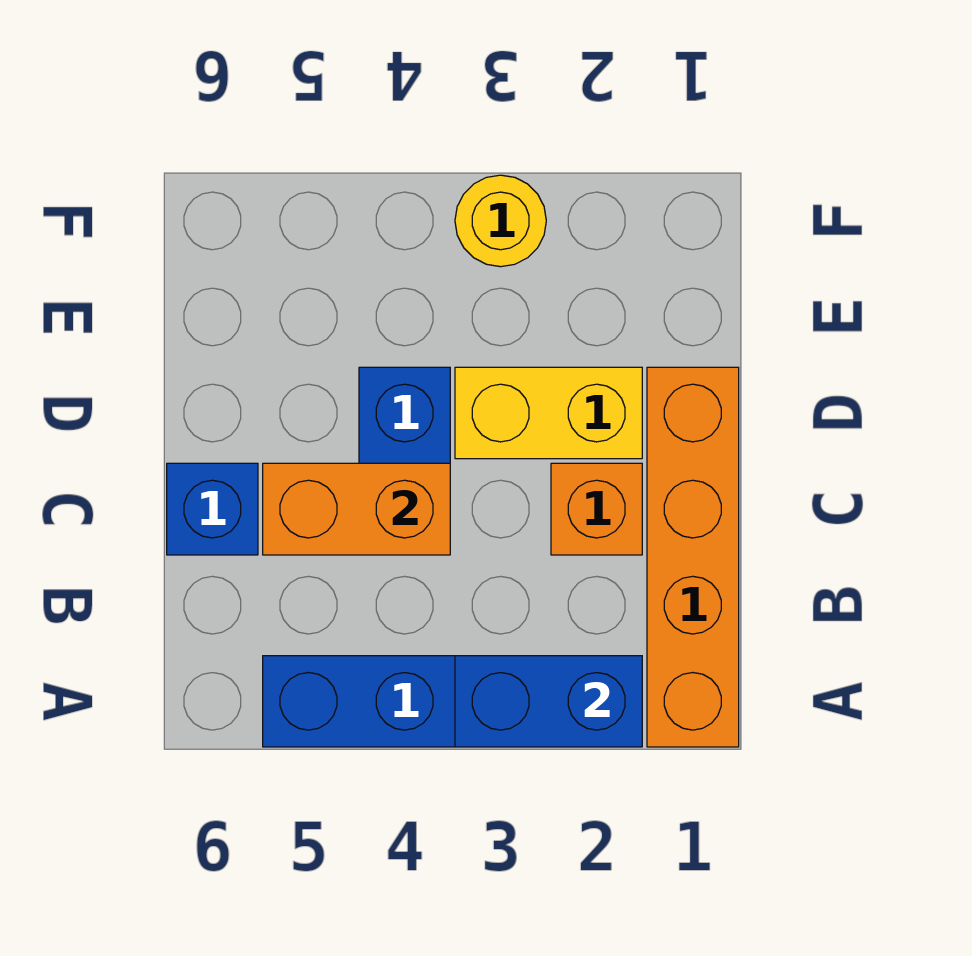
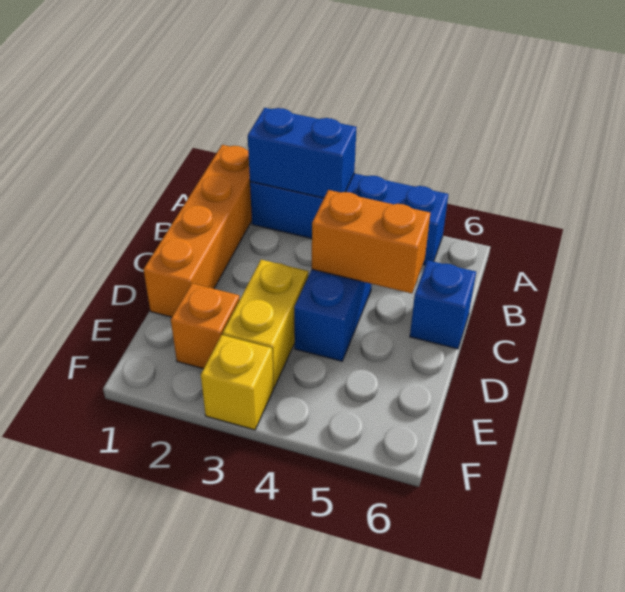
orange brick C2 level 1 -> orange brick E2 level 1
yellow brick D2:D3 level 1 -> yellow brick D3:E3 level 1
yellow round brick F3 level 1 -> yellow brick F3 level 1

